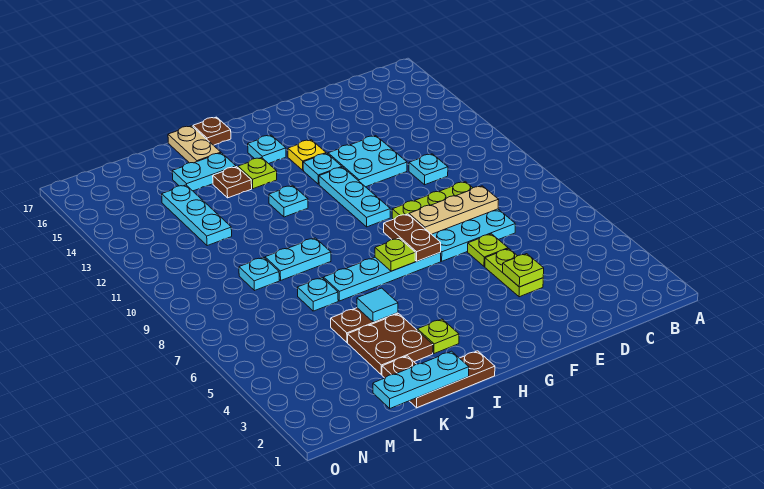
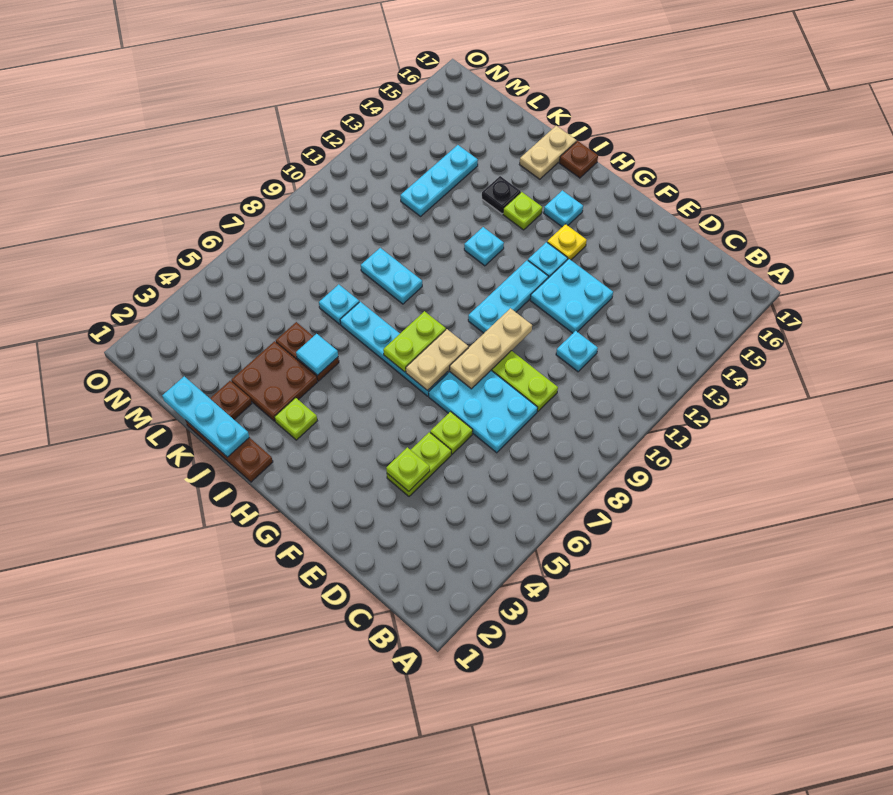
tan plate D8:F8 level 2 -> tan plate F8:F10 level 2
brown plate G7:G8 level 2 -> tan plate G7:G8 level 2
lime plate H7 level 2 -> lime plate H7:H8 level 2
brown plate J14 level 1 -> black plate J14 level 1
cyan plate J15:K15 level 1 -> none
cyan plate L9 level 1 -> none

